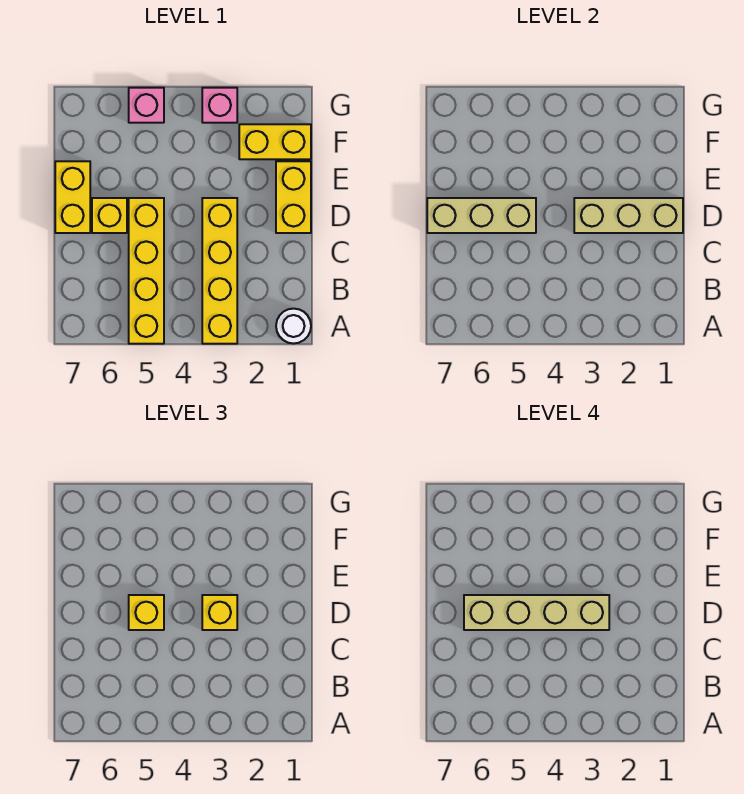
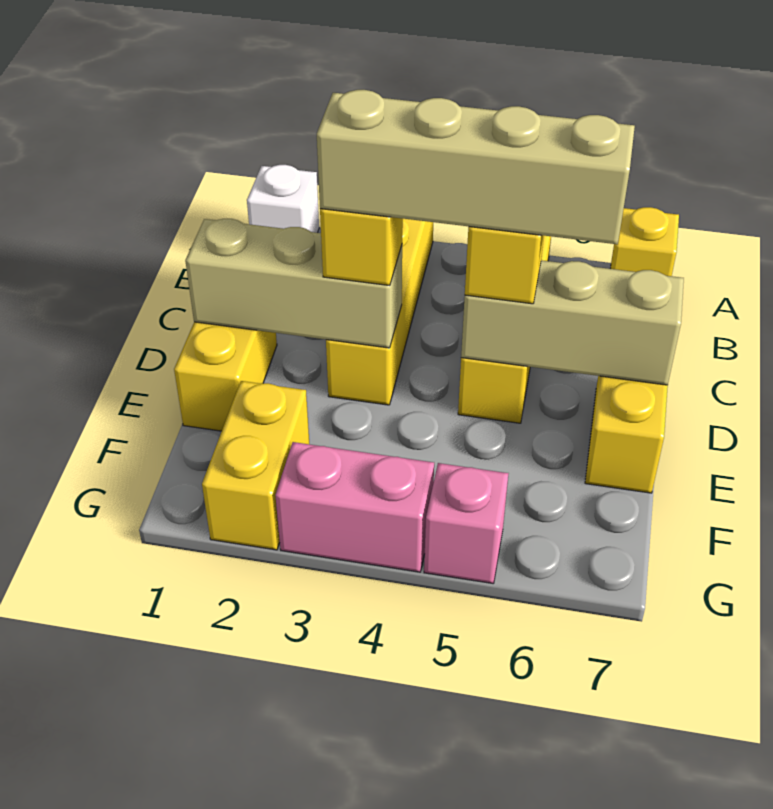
white round brick A1 level 1 -> white brick A1 level 1
yellow brick D6 level 1 -> yellow brick A7 level 1
yellow brick F1:F2 level 1 -> yellow brick F2:G2 level 1
pink brick G3 level 1 -> pink brick G3:G4 level 1

